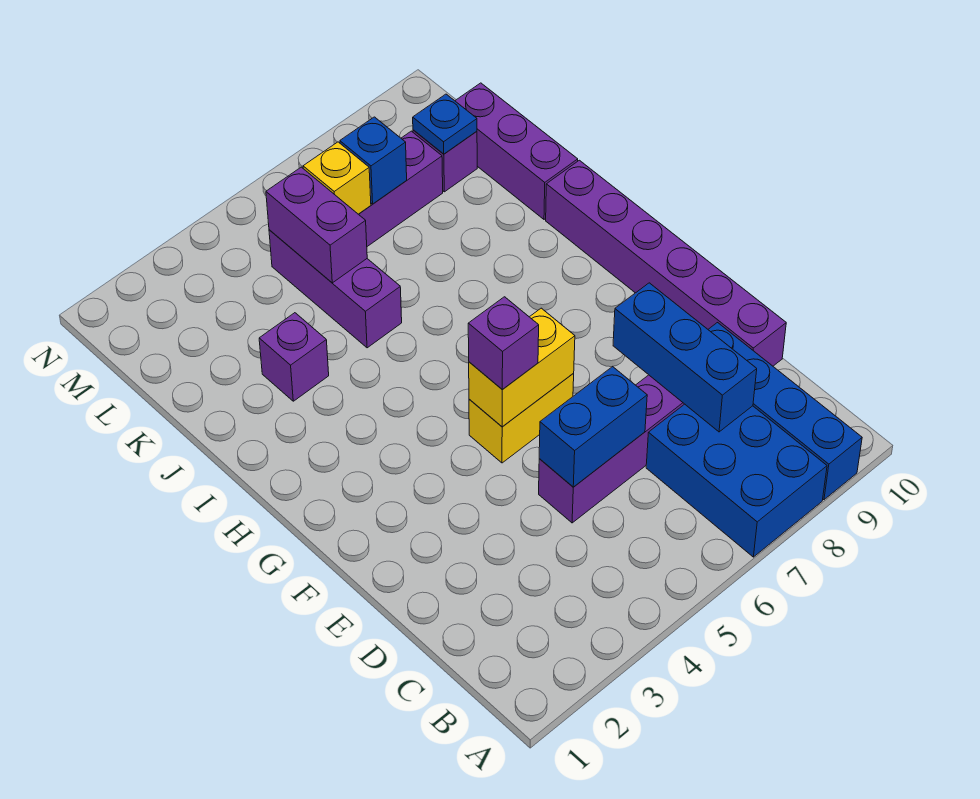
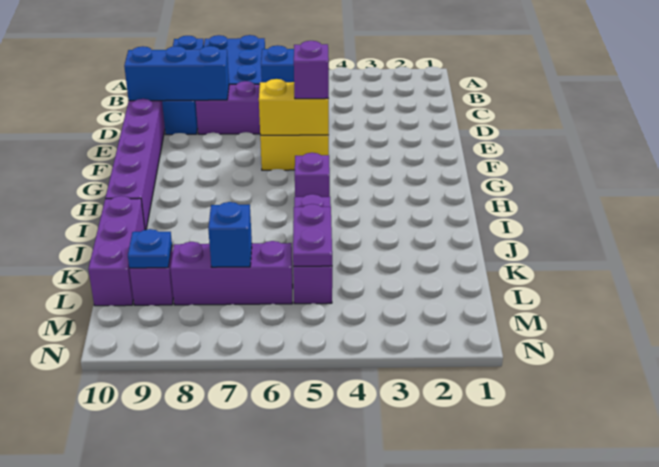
blue brick C8:E8 level 2 -> blue brick D8:D10 level 2
purple brick J3 level 1 -> purple brick H5 level 1
purple brick K5:L5 level 2 -> purple plate K5:L5 level 2
yellow brick L6 level 2 -> none

